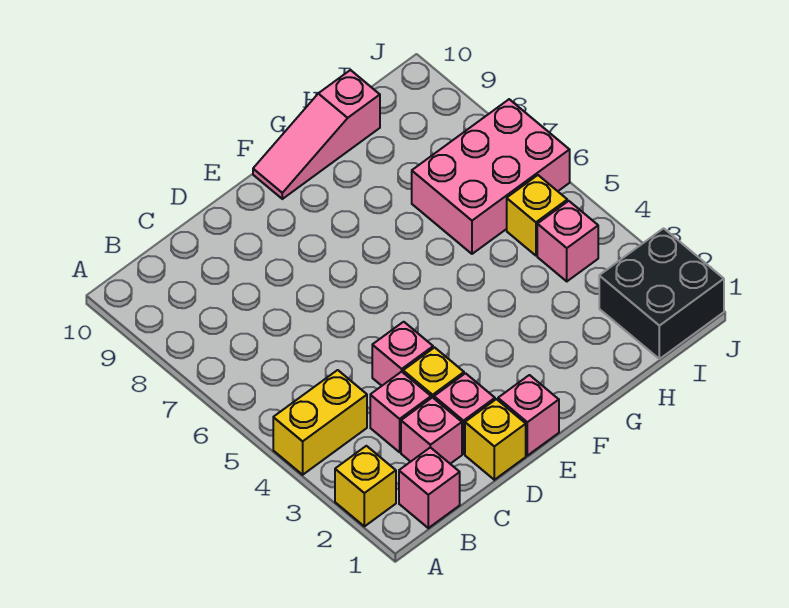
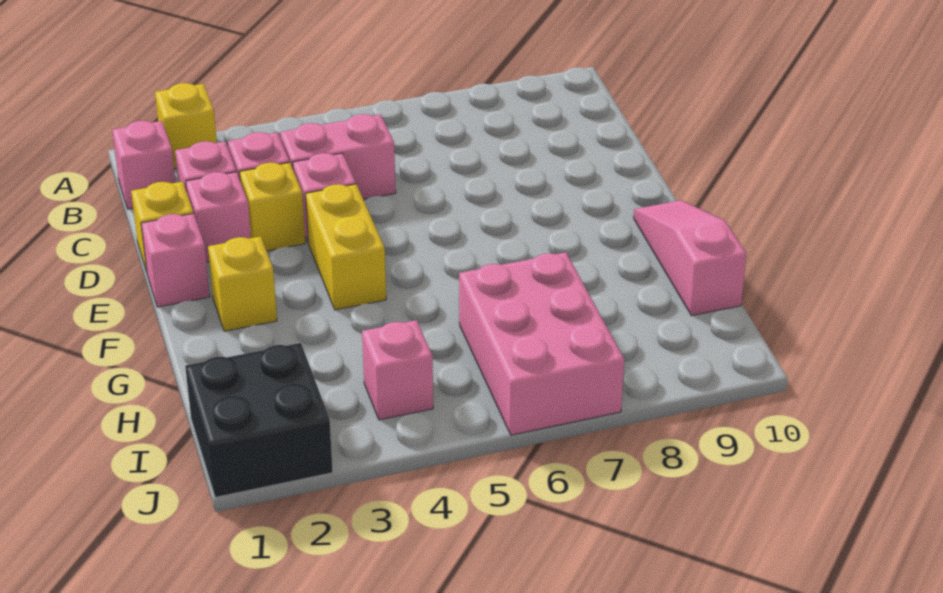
yellow brick A4:B4 level 1 -> yellow brick E4:F4 level 1
none -> pink brick C4:C5 level 1
yellow brick I5 level 1 -> yellow brick F2 level 1

